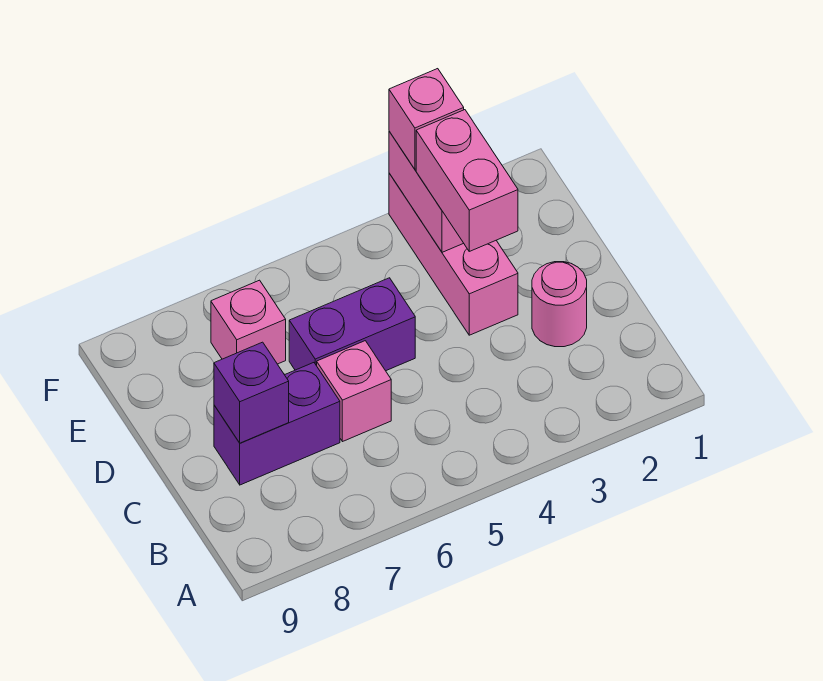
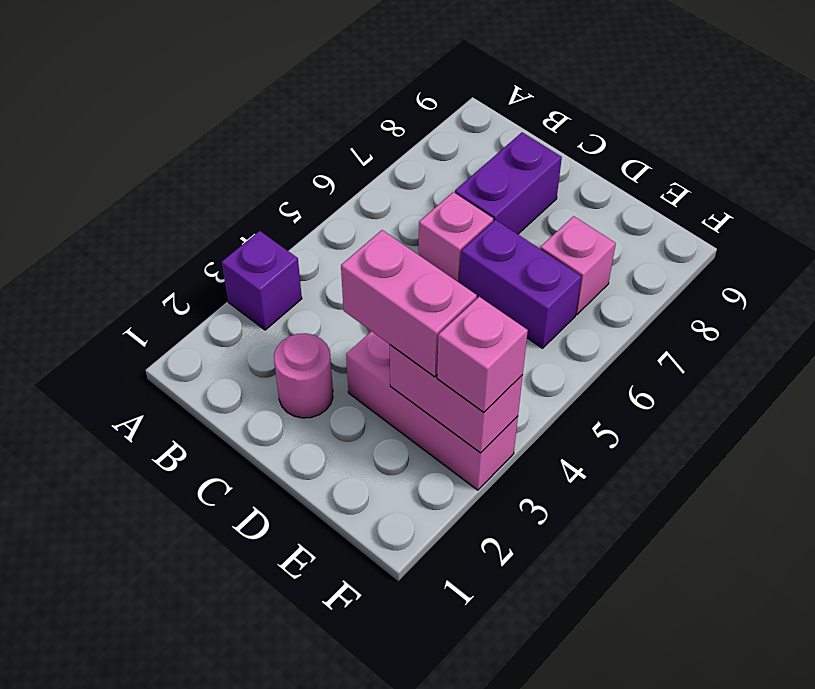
purple brick C8 level 2 -> purple brick A3 level 1
purple brick D5:D6 level 1 -> purple brick D6:E6 level 1

